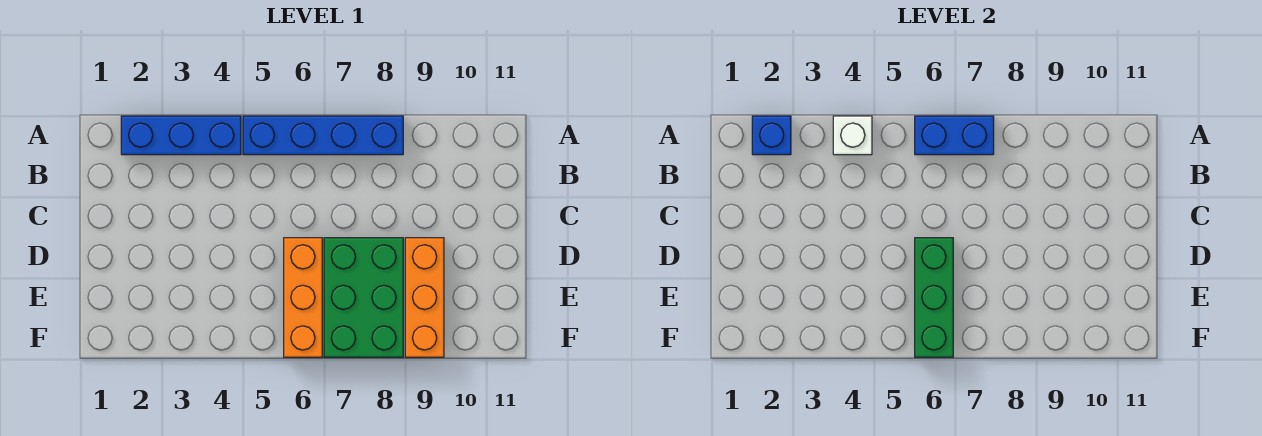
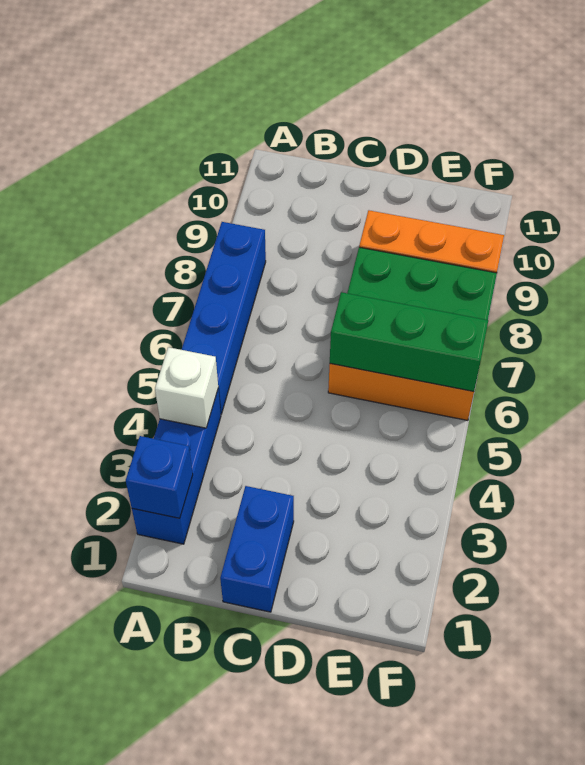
blue brick A6:A7 level 2 -> blue brick C1:C2 level 1

